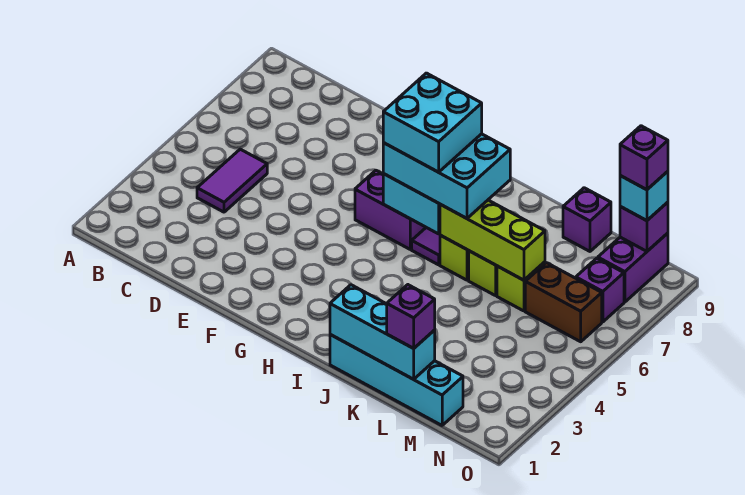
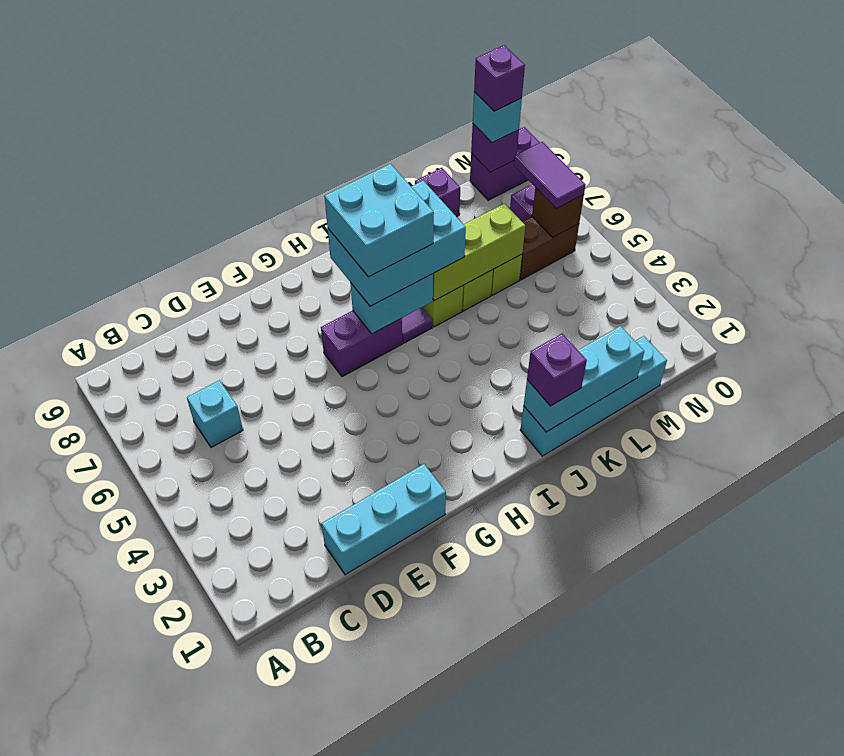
purple tile C4:C5 level 1 -> purple tile N6:N7 level 3
none -> cyan brick C6 level 1
none -> cyan brick D1:F1 level 1
purple brick L1 level 3 -> purple brick J1 level 3
none -> brown brick N6 level 2
purple brick N8:N9 level 1 -> purple brick N9:O9 level 1

